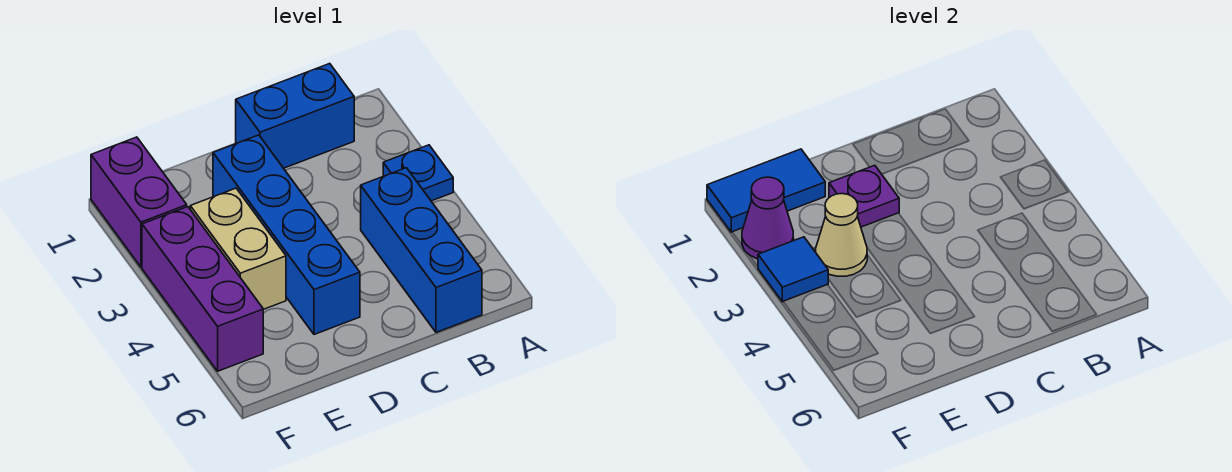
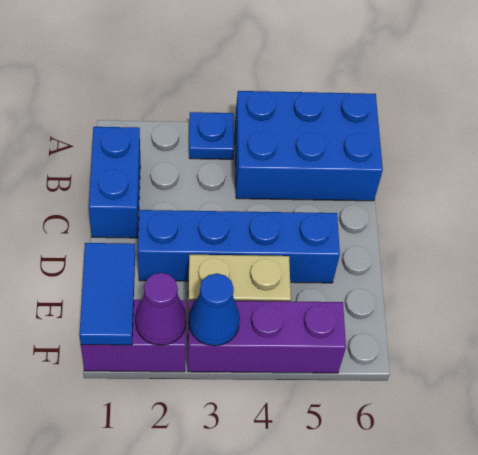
blue brick B4:B6 level 1 -> blue brick A4:B6 level 1
purple plate D2 level 2 -> none
tan cone E3 level 2 -> none
blue tile F3 level 2 -> blue cone F3 level 2

